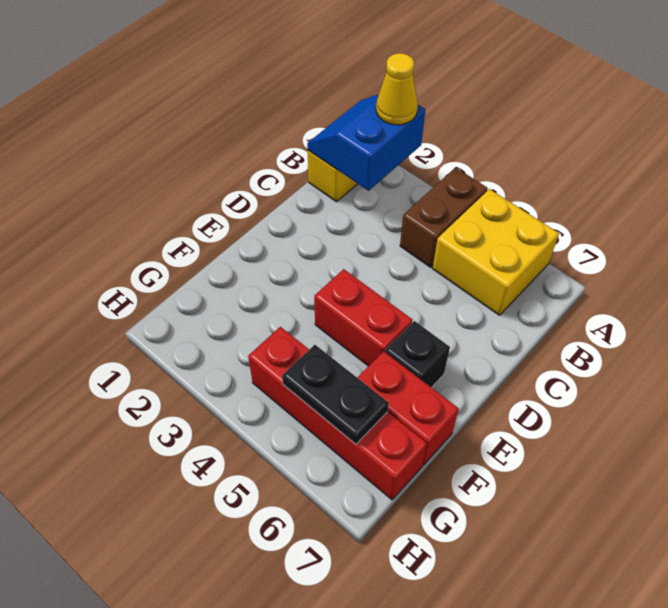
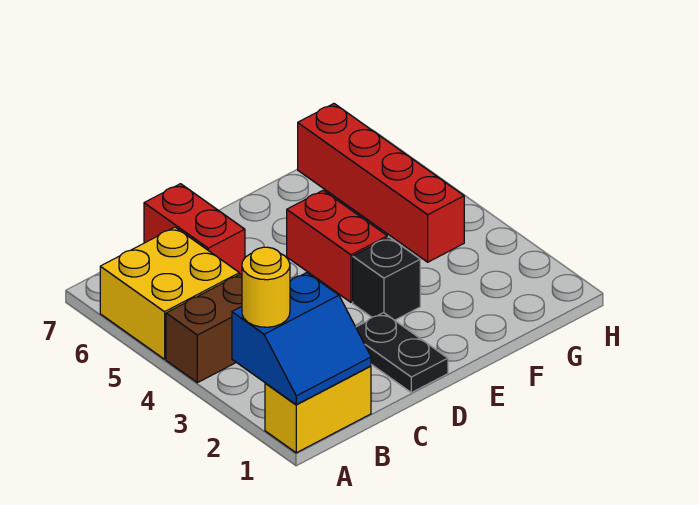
yellow cone A2 level 3 -> yellow round brick A2 level 3
black brick E6 level 1 -> black brick E3 level 1
red brick F6:F7 level 1 -> red brick C6:C7 level 1
black plate G5:G6 level 2 -> black plate D1:D2 level 1

